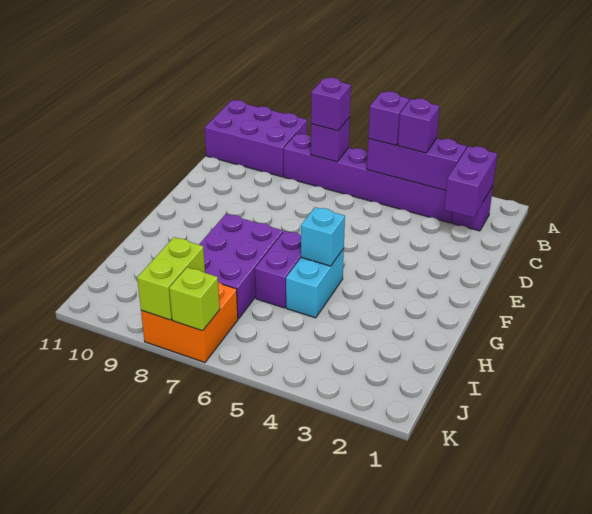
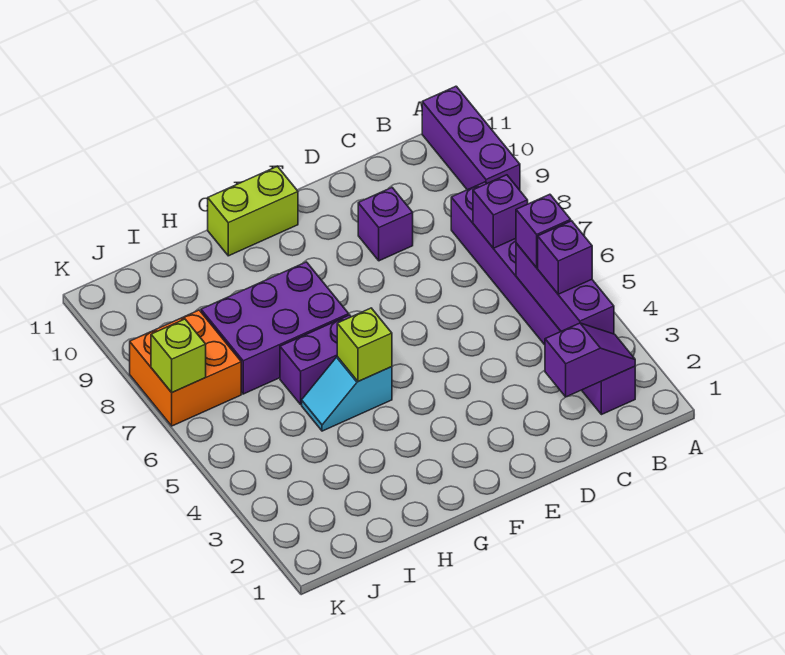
purple brick A9:B11 level 1 -> purple brick A9:A11 level 1
purple brick B2:C2 level 2 -> purple slope B2:C2 level 2 top C
purple brick B7 level 3 -> purple brick D9 level 1
cyan brick G5:H5 level 1 -> cyan slope G5:H5 level 1 top G
cyan brick G5 level 2 -> lime brick G5 level 2
lime brick J8:K8 level 2 -> lime brick F11:G11 level 1

